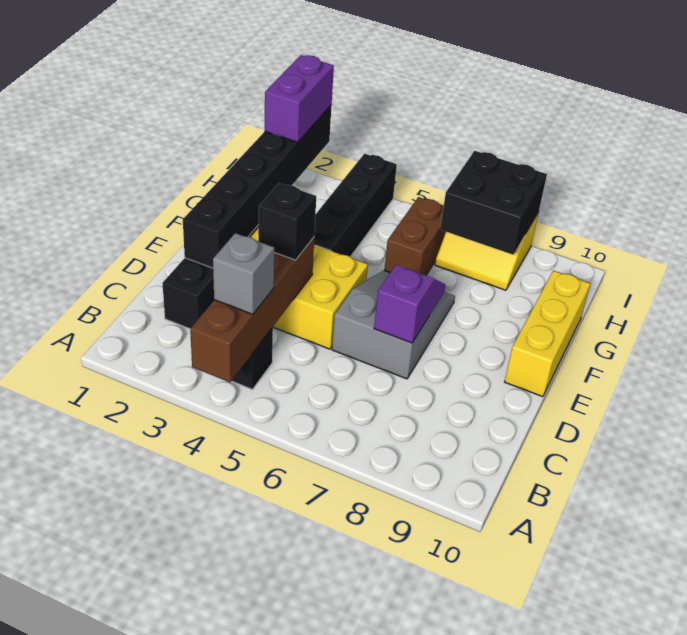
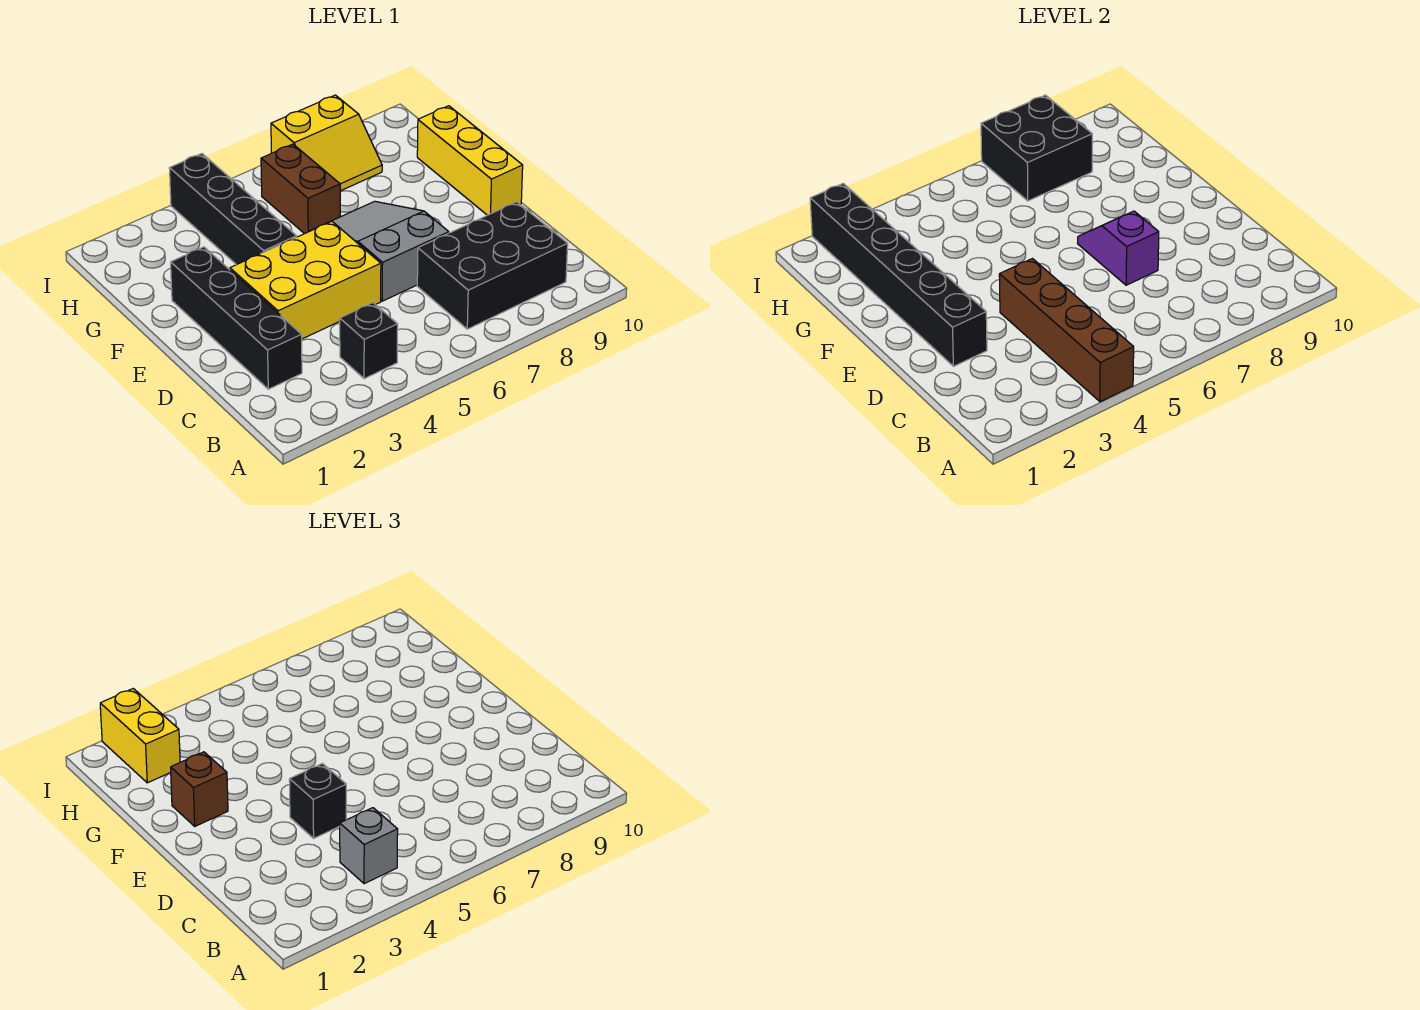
none -> black brick B7:C9 level 1
none -> brown brick F2 level 3
purple brick H2:I2 level 3 -> yellow brick H2:I2 level 3

